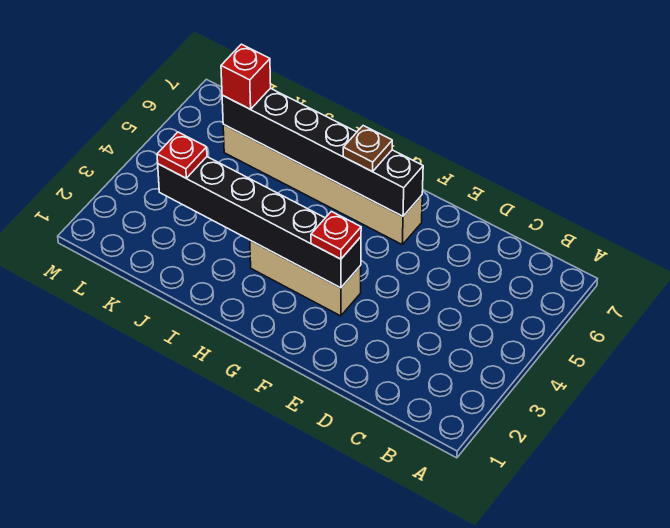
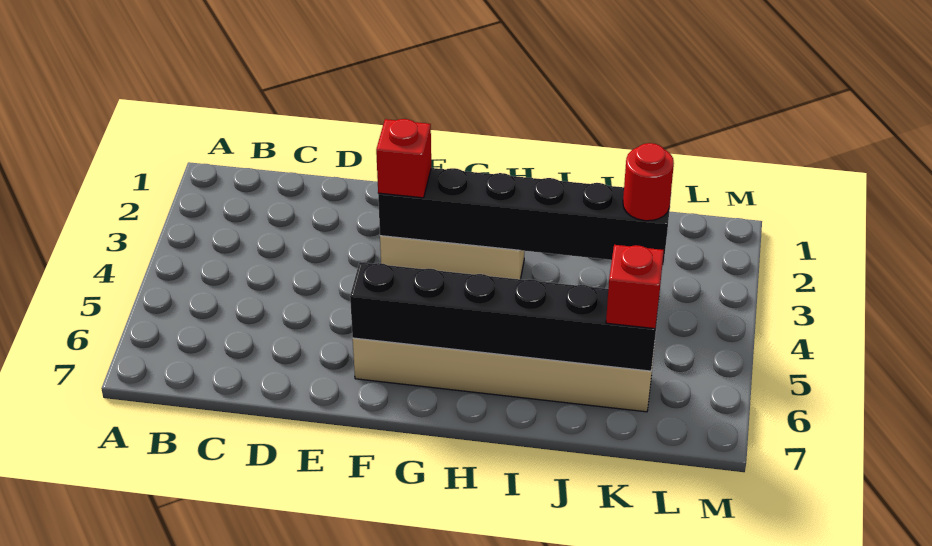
red plate F3 level 3 -> red brick F3 level 3
brown plate G6 level 3 -> none
red plate K3 level 3 -> red round brick K3 level 3

